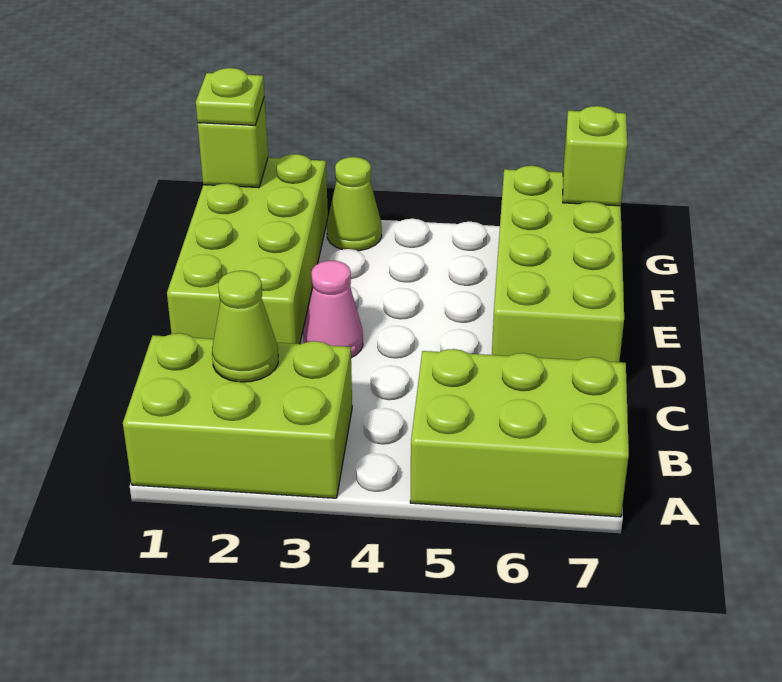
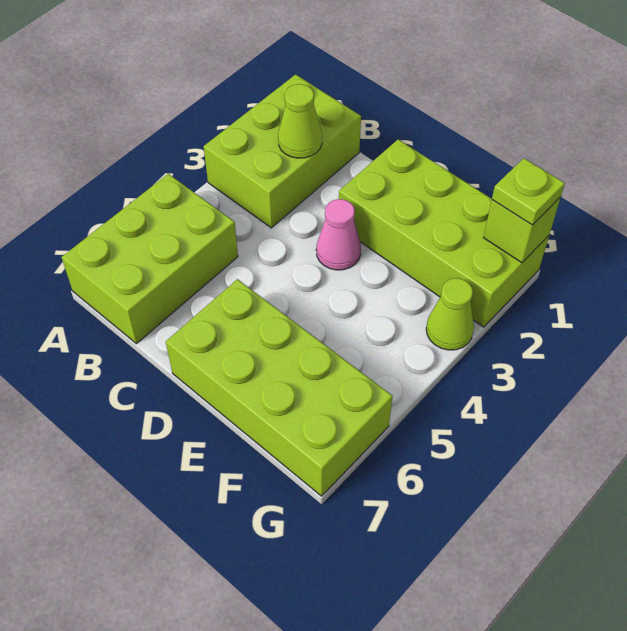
lime brick G7 level 2 -> none

